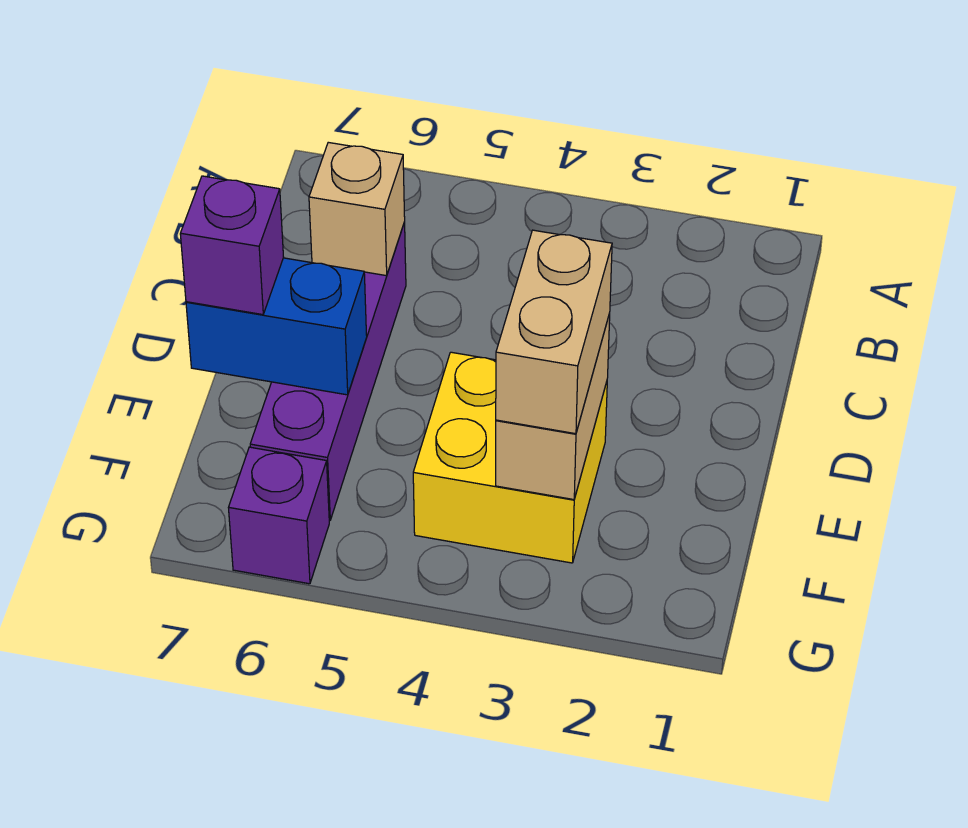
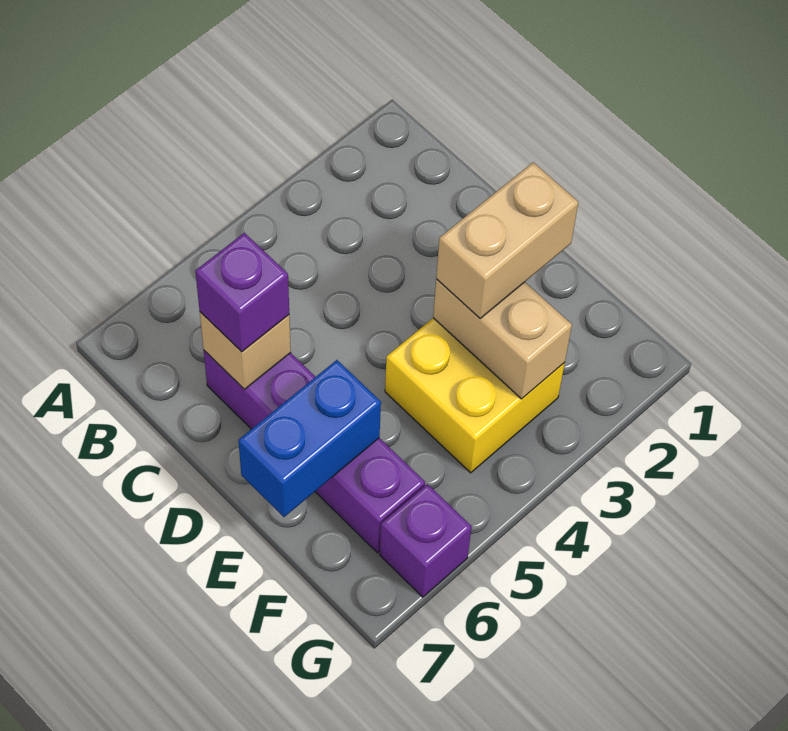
tan brick E3:F3 level 3 -> tan brick E2:E3 level 3
purple brick E7 level 3 -> purple brick C6 level 3

